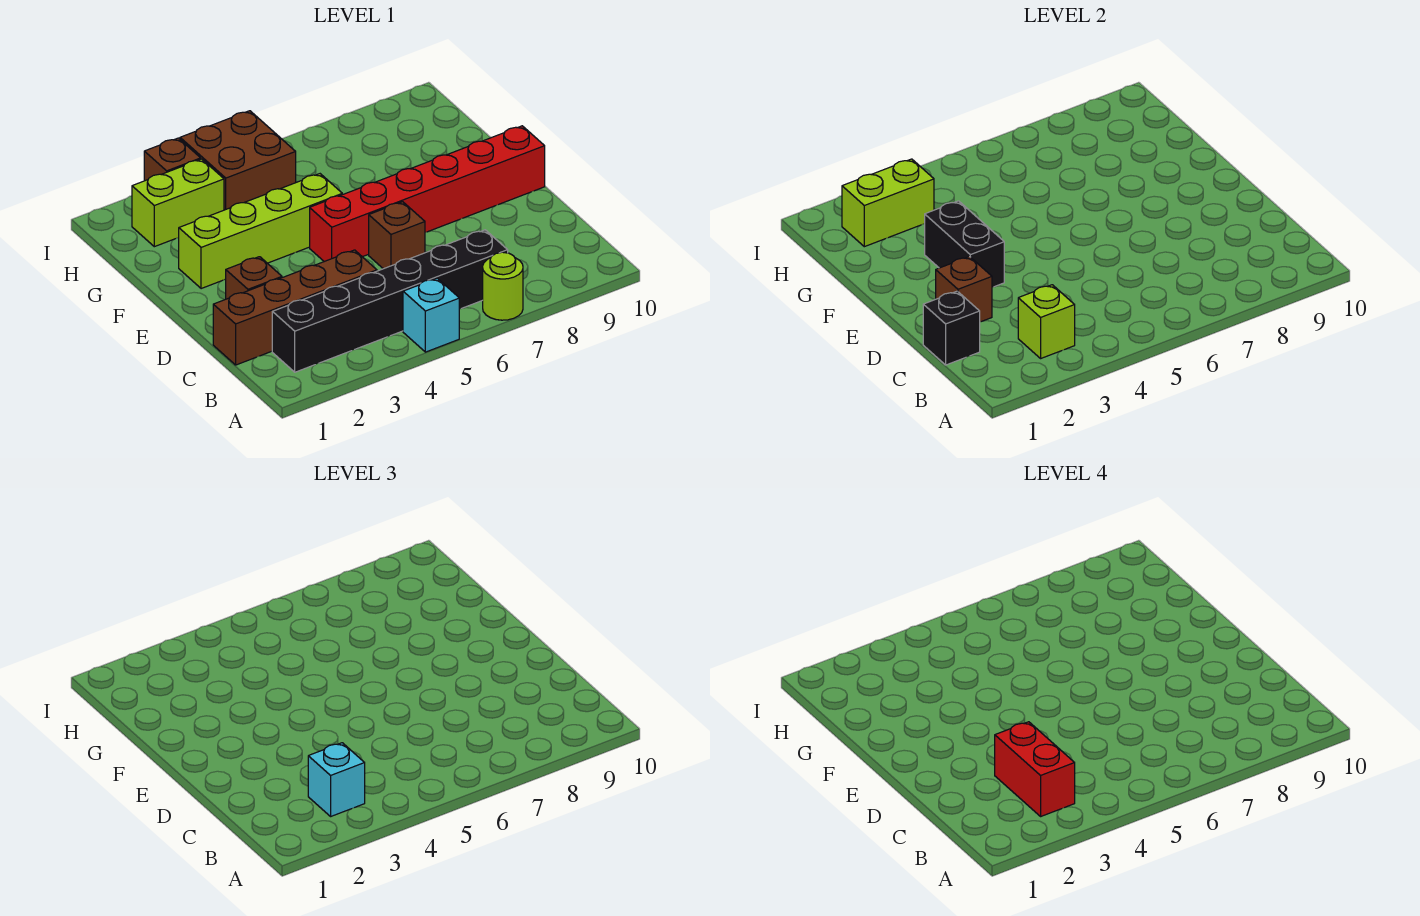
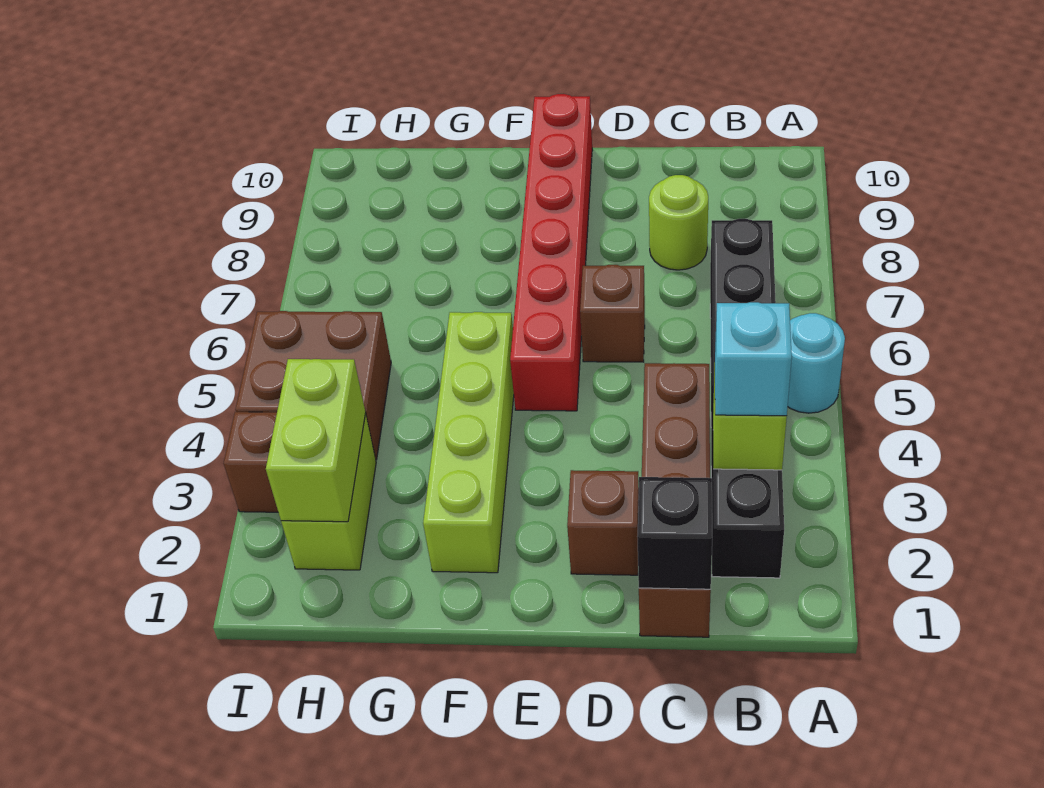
cyan brick A5 level 1 -> cyan round brick A5 level 1
lime round brick A7 level 1 -> lime round brick C8 level 1
red brick B3:C3 level 4 -> none
brown brick D2 level 2 -> none
black brick E3:F3 level 2 -> none

